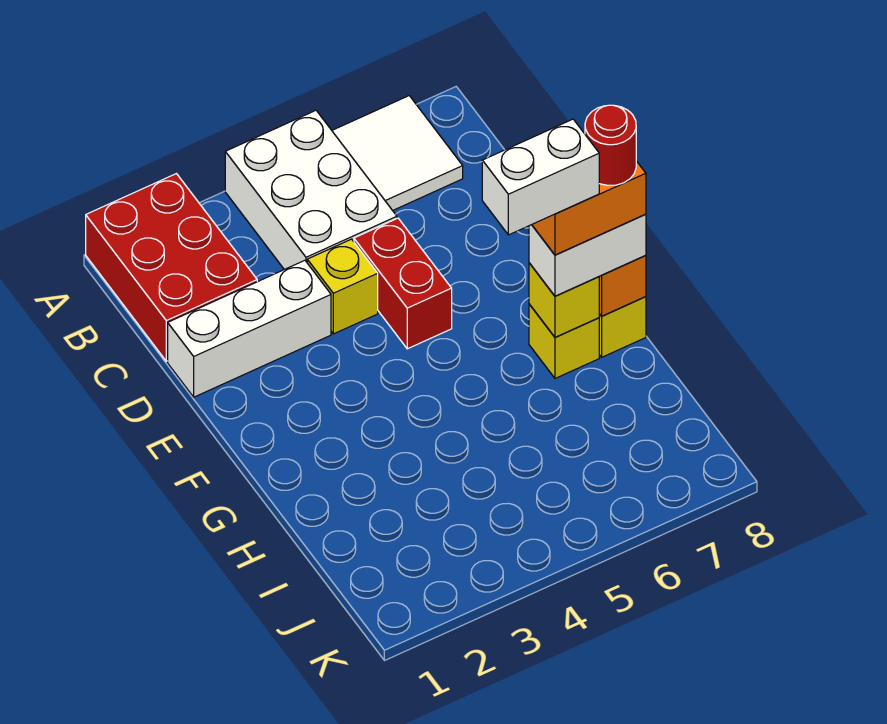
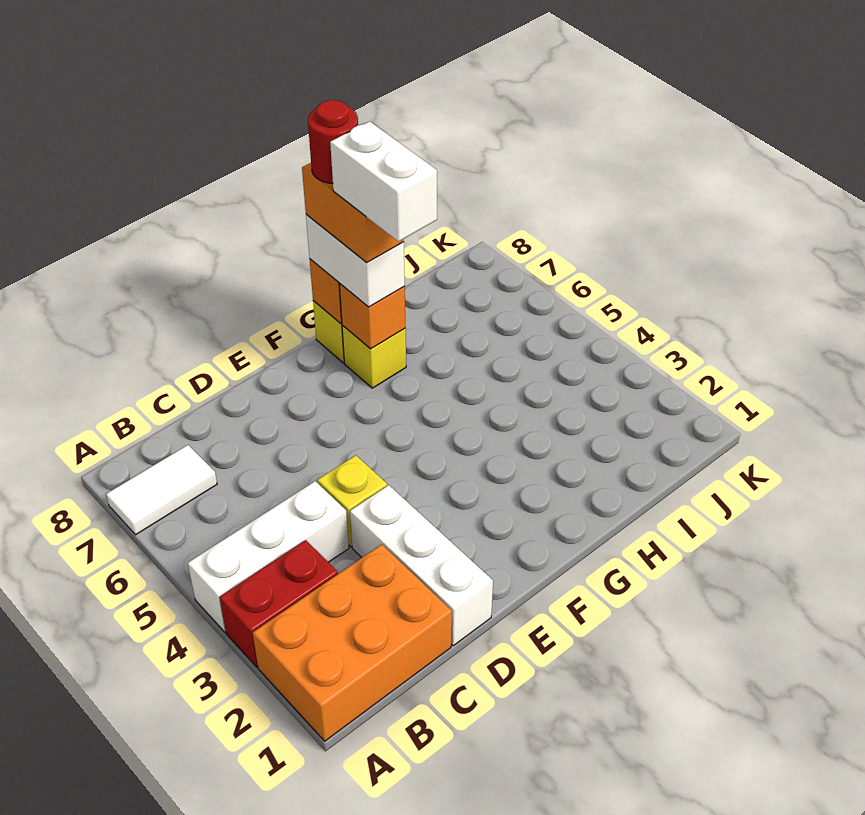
red brick A1:C2 level 1 -> orange brick A1:C2 level 1
white brick A4:C5 level 1 -> white brick A4:C4 level 1
white tile A6:B7 level 1 -> white tile A7:B7 level 1
red brick D5:E5 level 1 -> red brick A3:B3 level 1
yellow brick G7 level 2 -> orange brick G7 level 2

